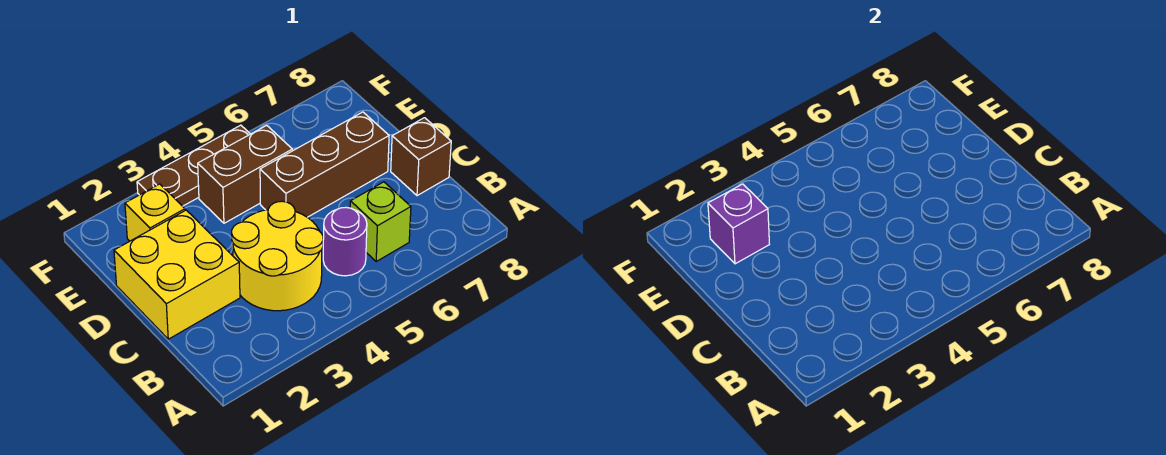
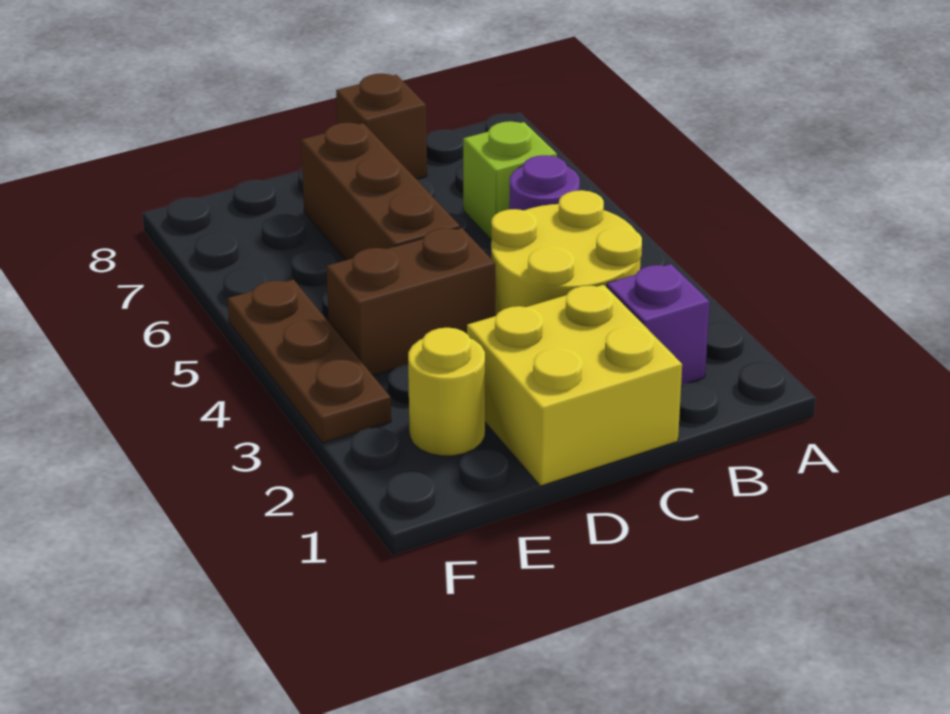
yellow brick E2 level 1 -> yellow round brick E2 level 1
purple brick E2 level 2 -> purple brick B2 level 1
brown brick E4:E5 level 1 -> brown brick D4:E4 level 1

